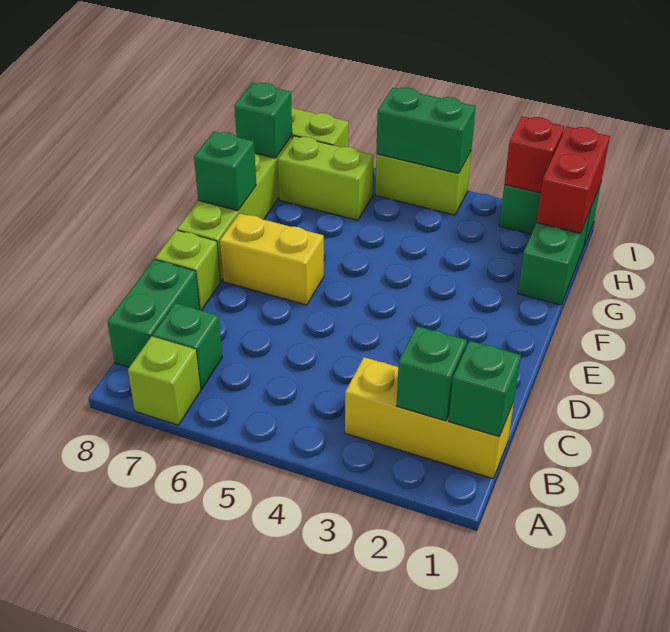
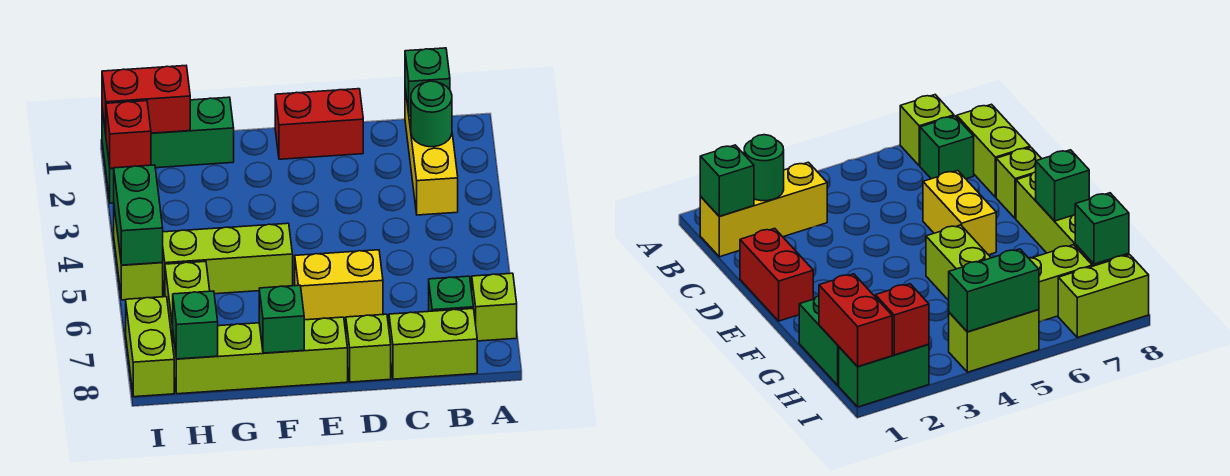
green brick B2 level 2 -> green round brick B2 level 2
green brick B8:C8 level 1 -> lime brick B8:C8 level 1
none -> red brick D1:E1 level 1
yellow brick E6:E7 level 1 -> yellow brick D6:E6 level 1
none -> lime brick F5:H5 level 1

